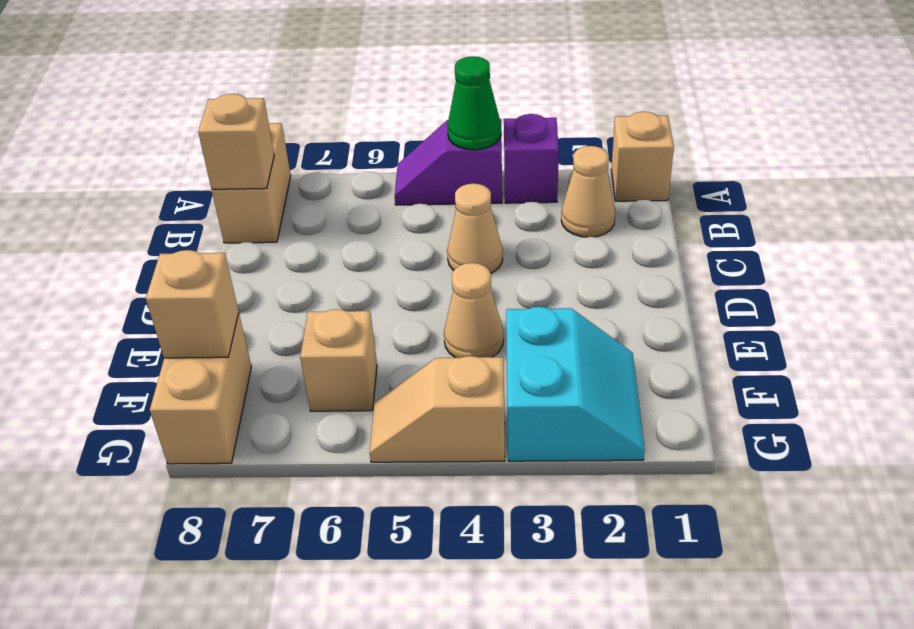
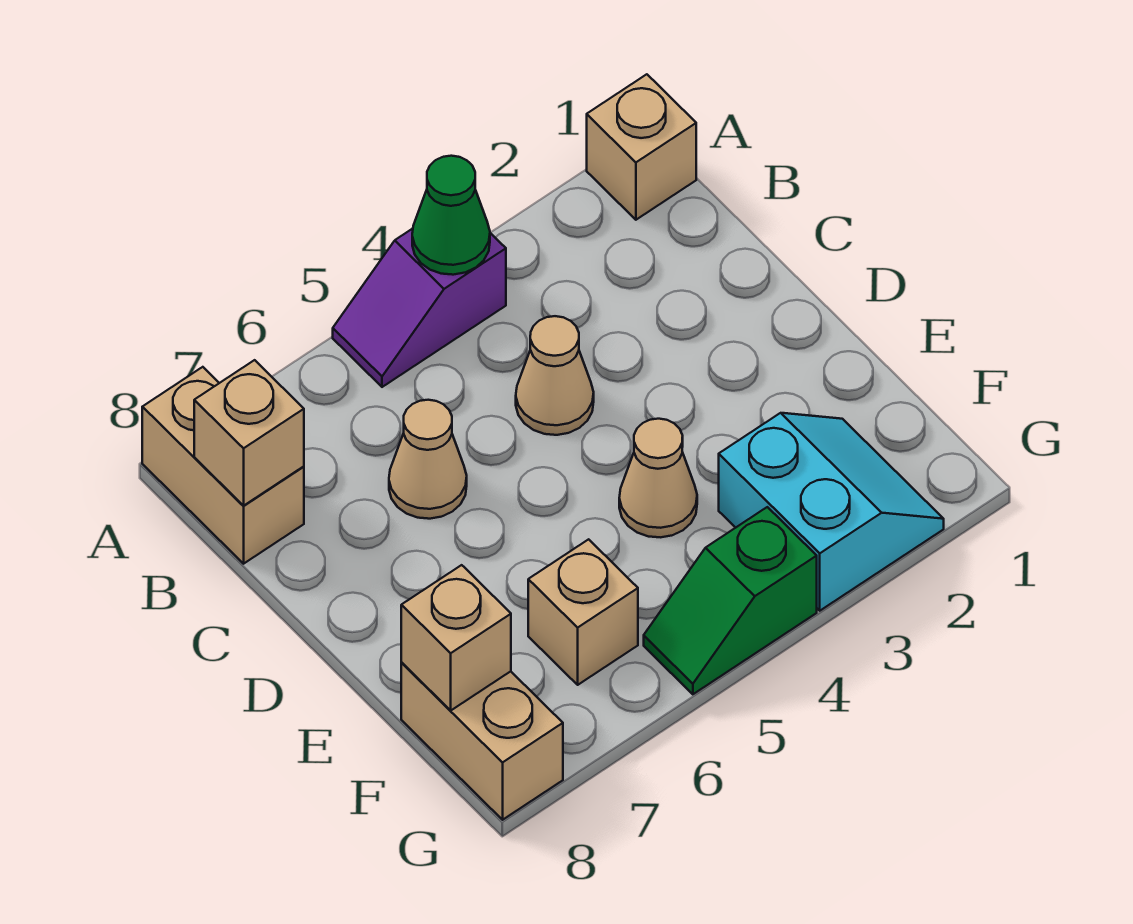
purple brick A3 level 1 -> none
tan cone B2 level 1 -> tan cone C6 level 1
tan slope G4:G5 level 1 top 4 -> green slope G4:G5 level 1 top 4

